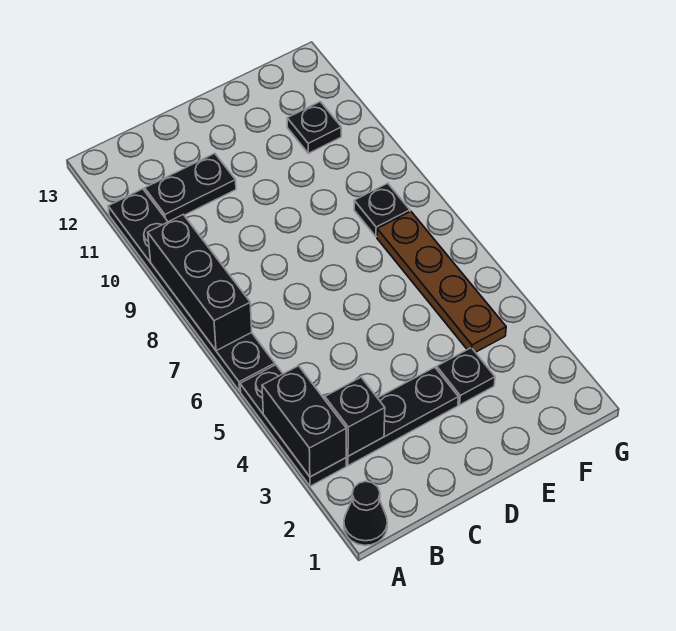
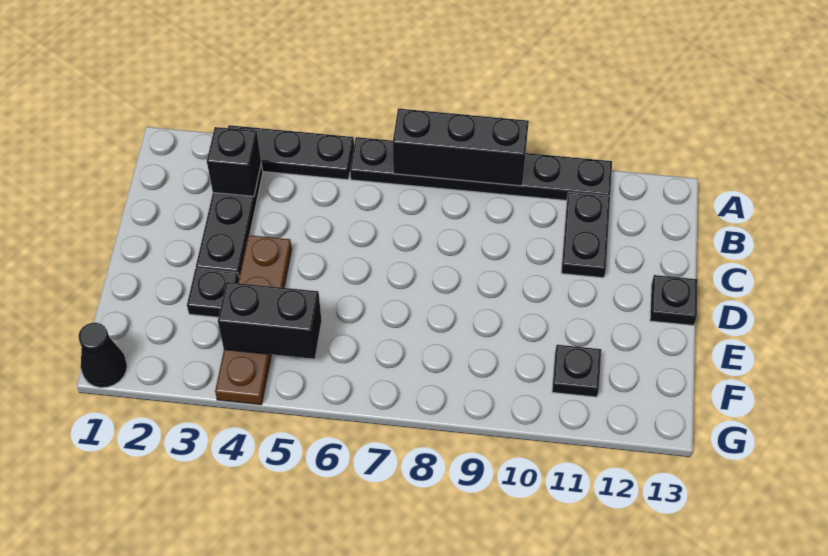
black cone A1 level 1 -> black cone G1 level 1
black brick A3:A4 level 2 -> black brick F4:F5 level 2
brown plate F4:F7 level 1 -> brown plate D4:G4 level 1
black plate F8 level 1 -> black plate D13 level 1

